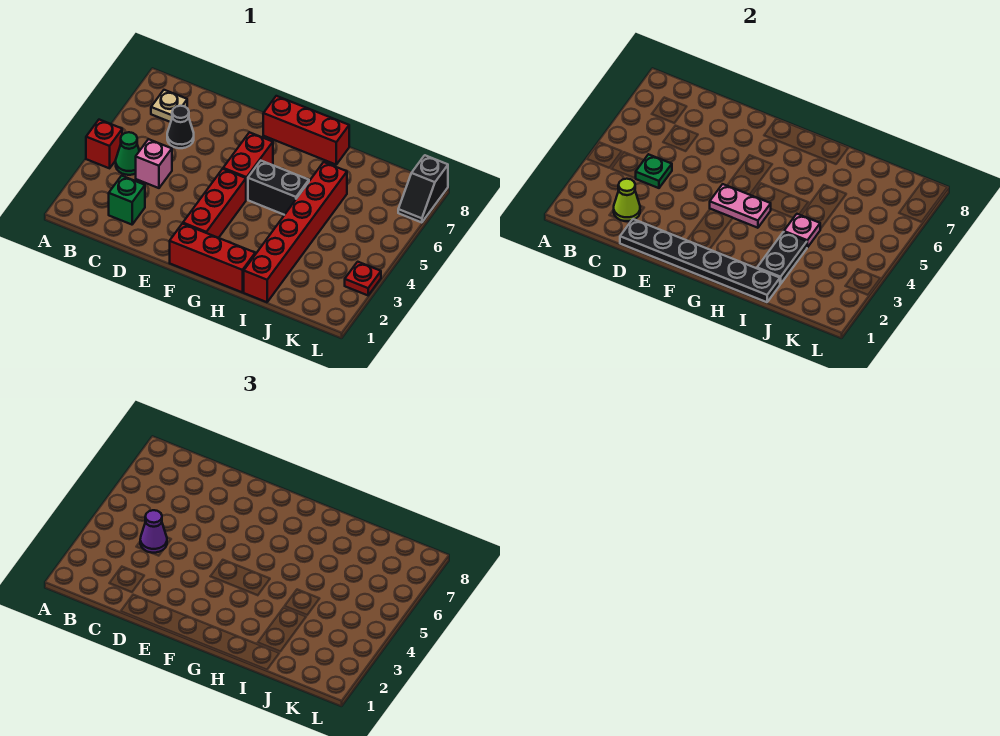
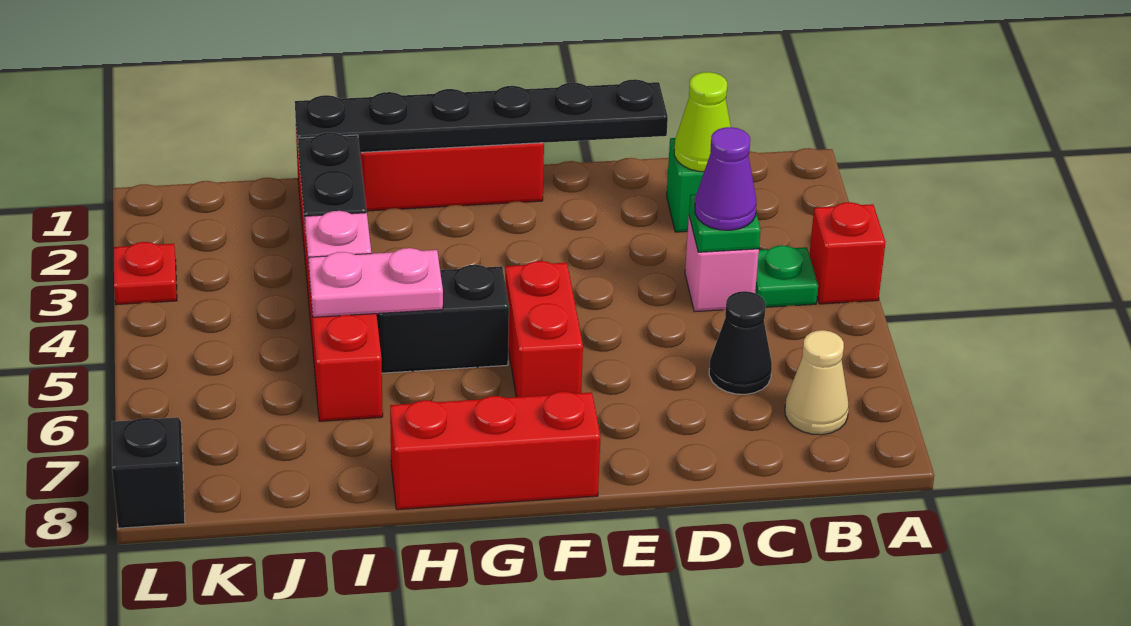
green cone B4 level 1 -> green plate B4 level 1
tan plate B7 level 1 -> tan cone B7 level 1
red brick F2:F4 level 1 -> none
pink plate F4:G4 level 2 -> pink plate H5:I5 level 2

